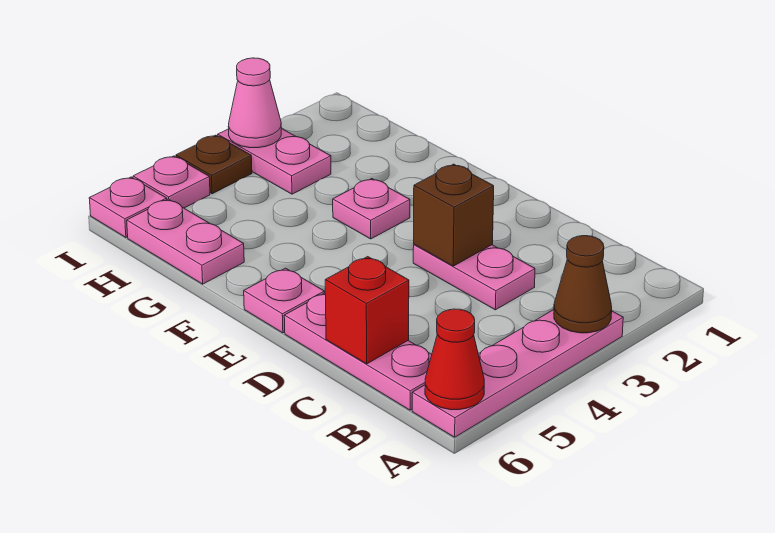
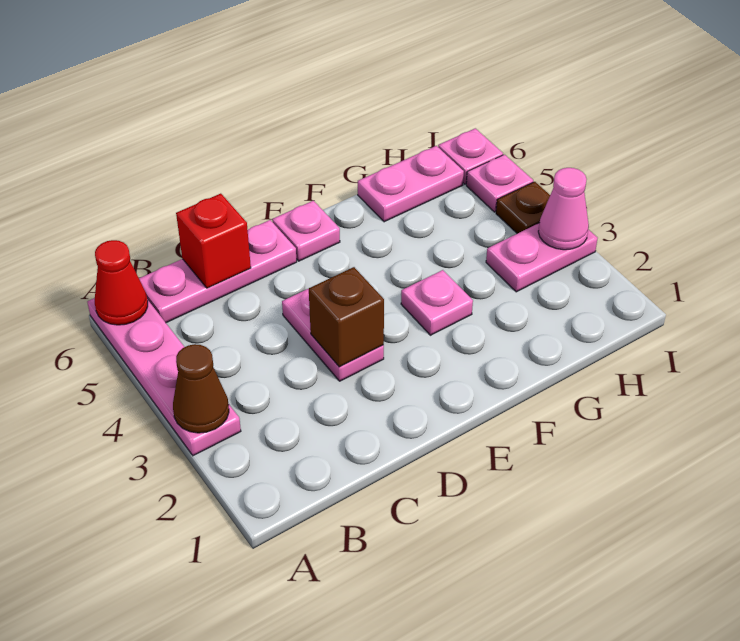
pink plate C3:D3 level 1 -> pink plate D3:D4 level 1

